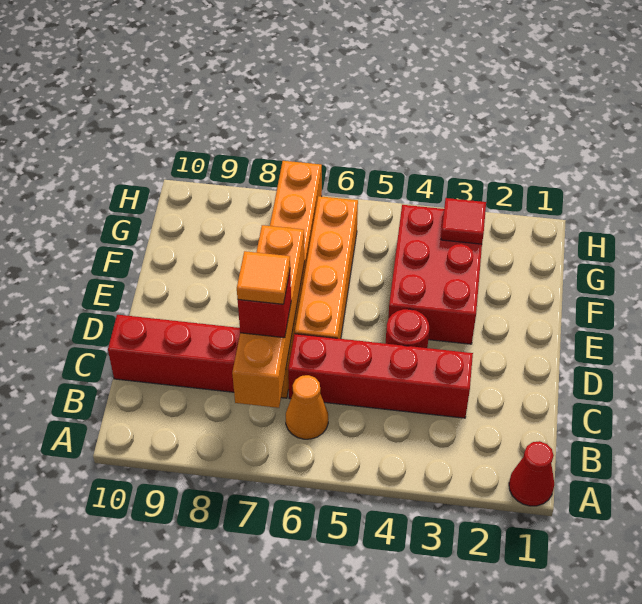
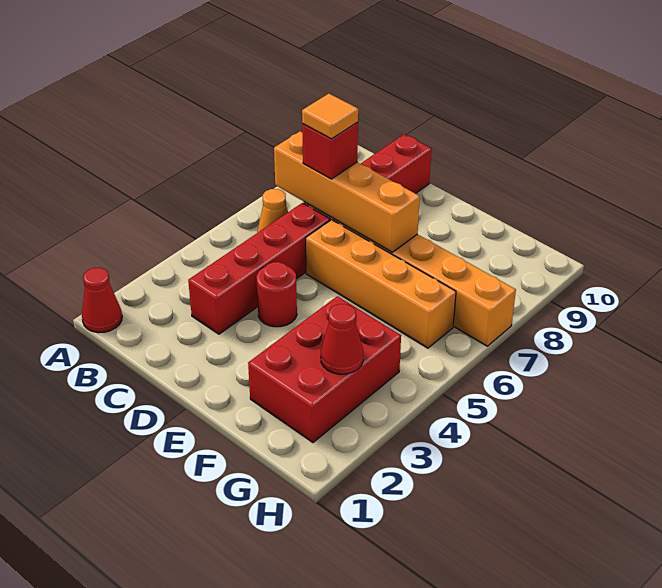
red brick E3:G4 level 1 -> red brick F2:G4 level 1
red tile G3 level 2 -> red cone G3 level 2

